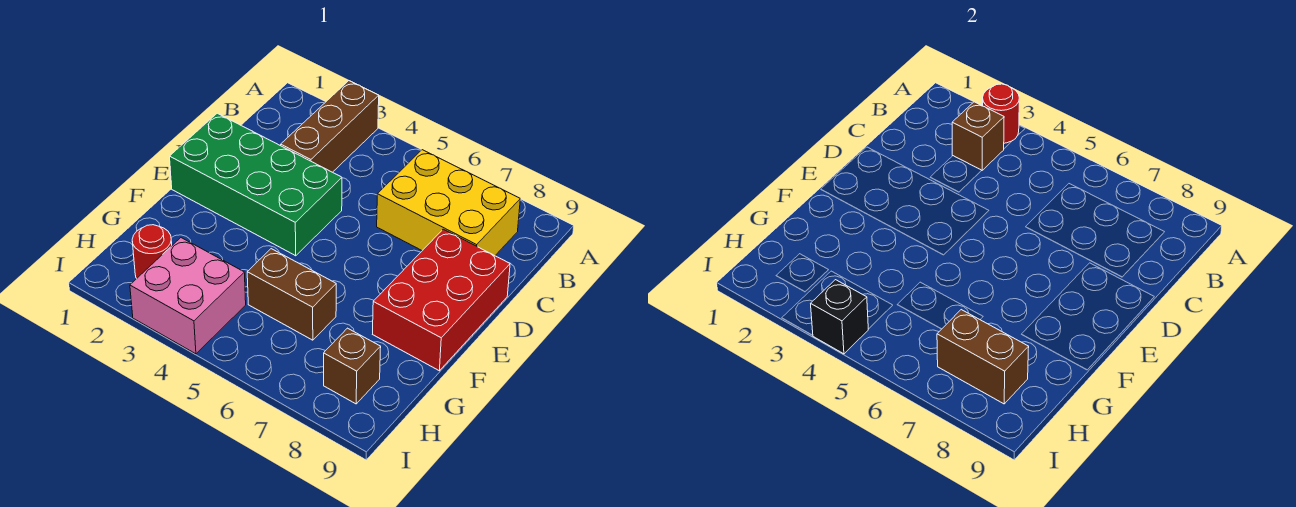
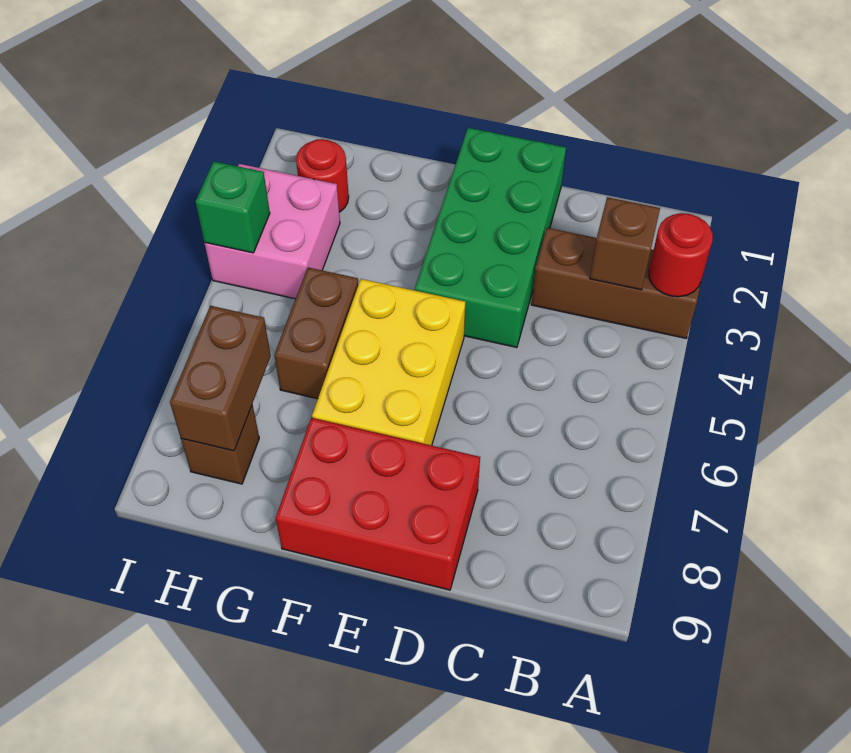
yellow brick B6:C8 level 1 -> yellow brick E5:F7 level 1
black brick I4 level 2 -> green brick I4 level 2

